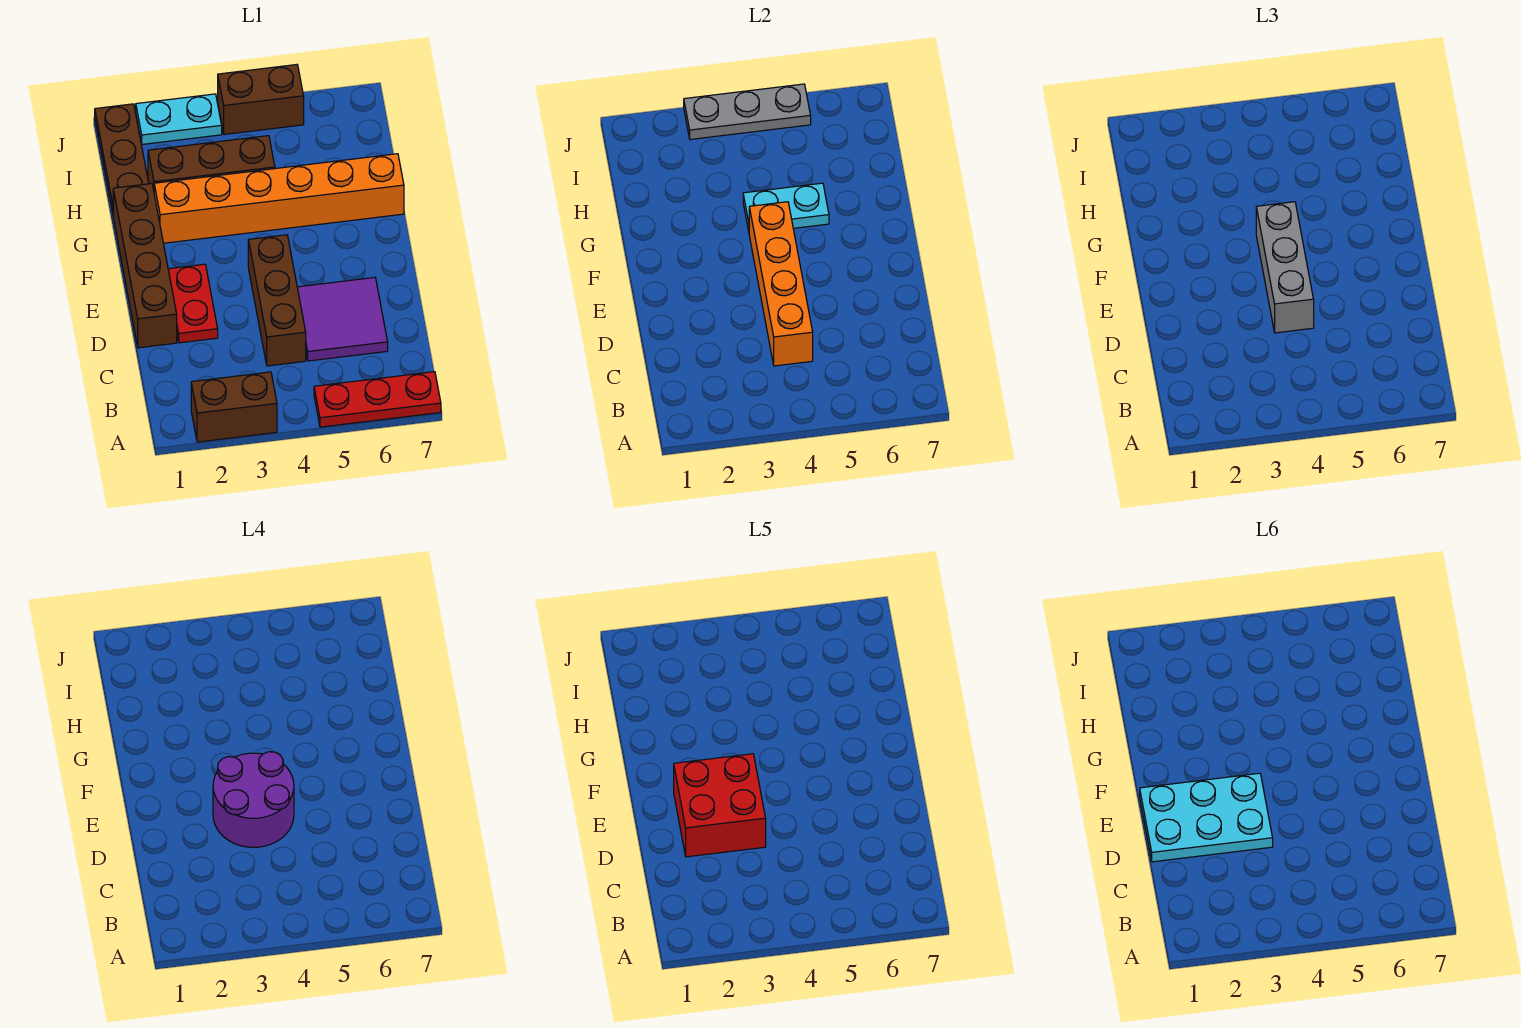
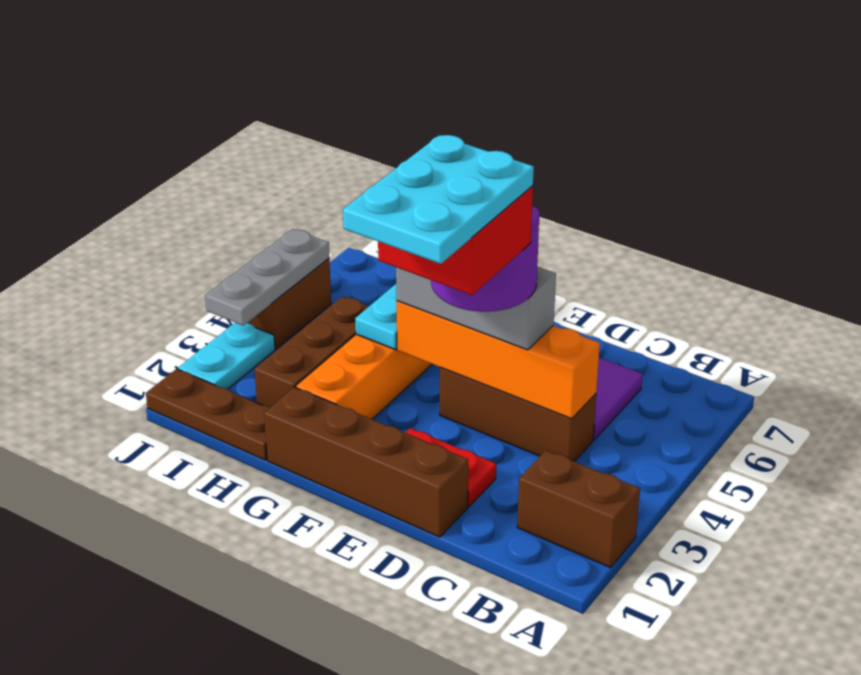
brown brick A2:A3 level 1 -> brown brick A2:B2 level 1
red plate A5:A7 level 1 -> none

